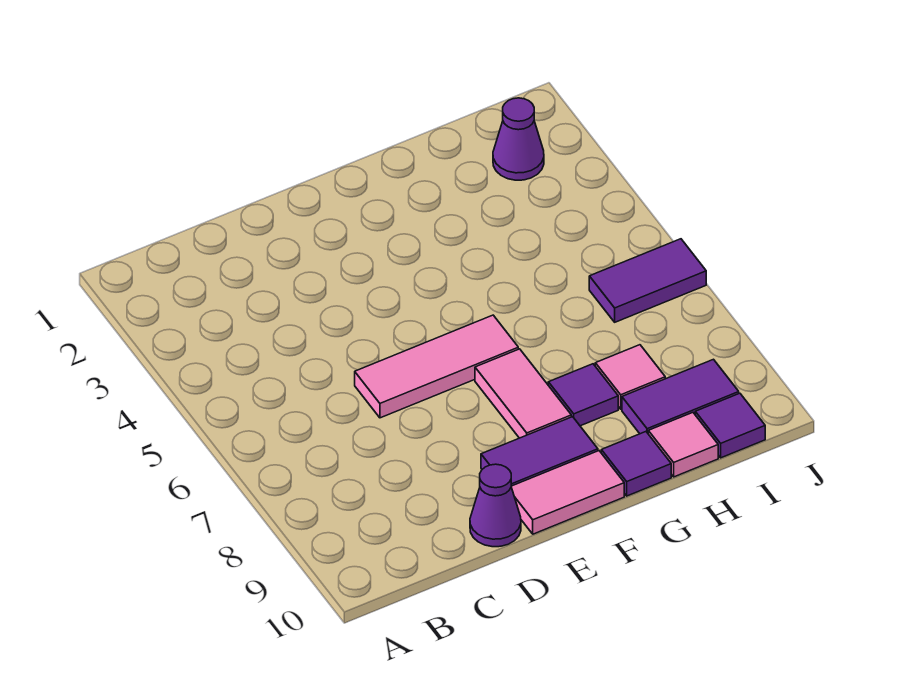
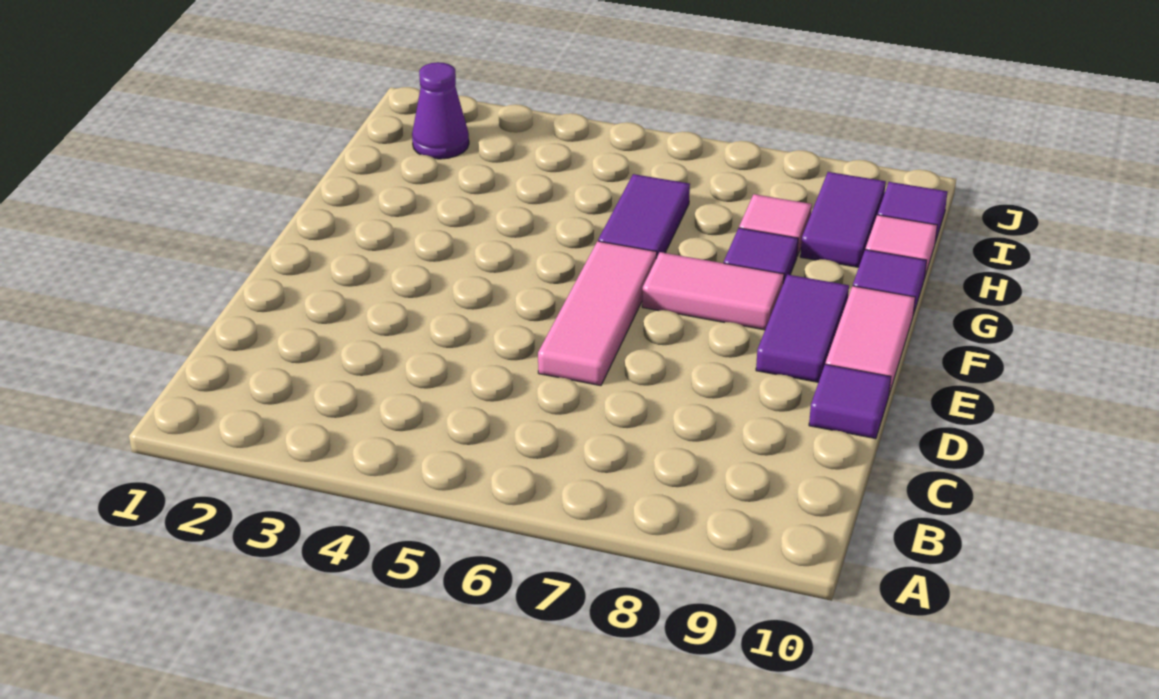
purple cone D10 level 1 -> purple tile D10 level 1
purple tile I6:J6 level 1 -> purple tile G6:H6 level 1

